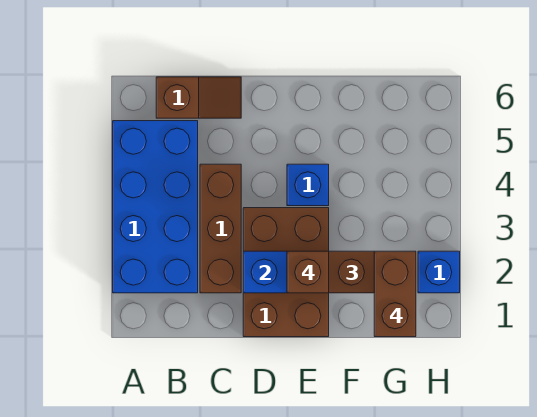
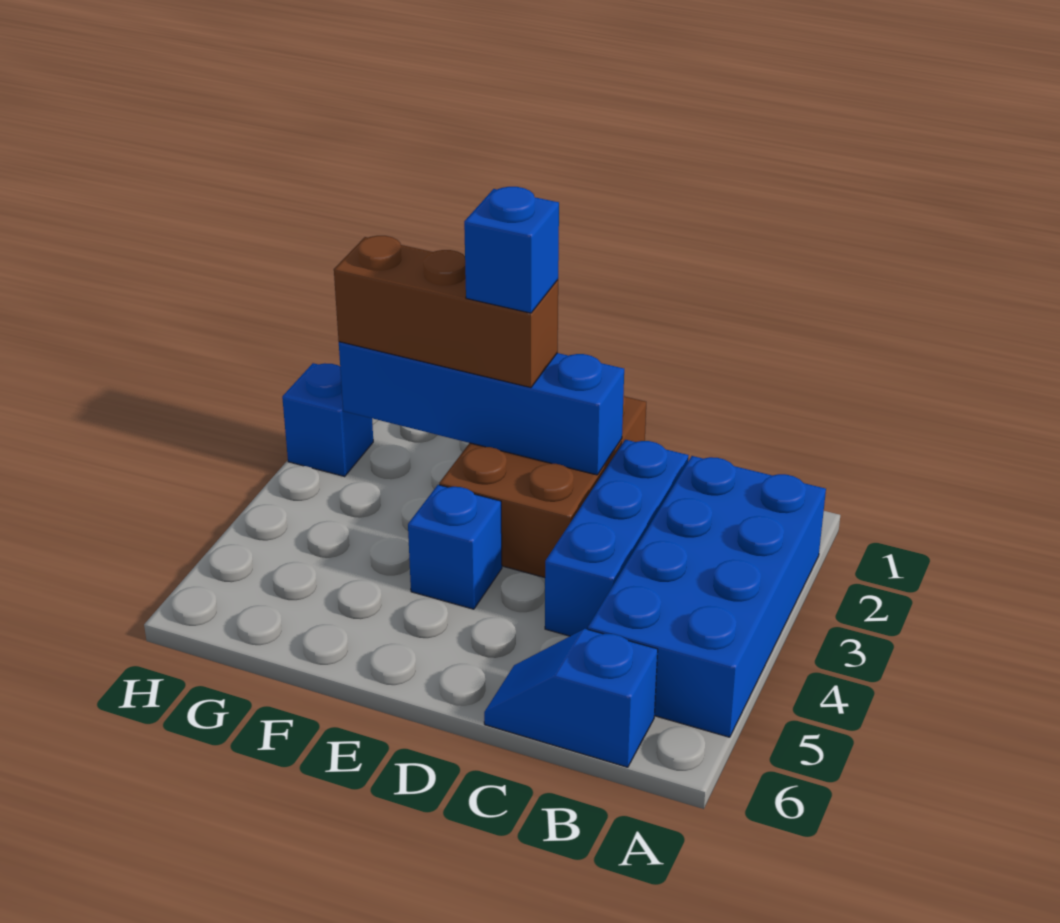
brown slope B6:C6 level 1 top B -> blue slope B6:C6 level 1 top B
brown brick C2:C4 level 1 -> blue brick C2:C4 level 1
brown brick E2 level 4 -> blue brick E2 level 4
brown brick G1:G2 level 4 -> none

